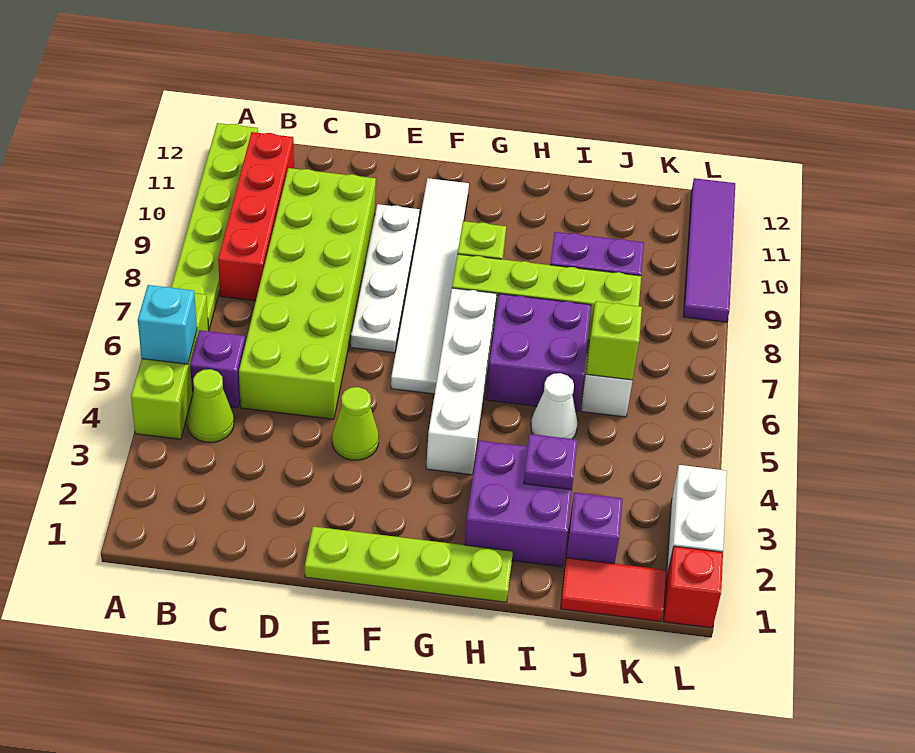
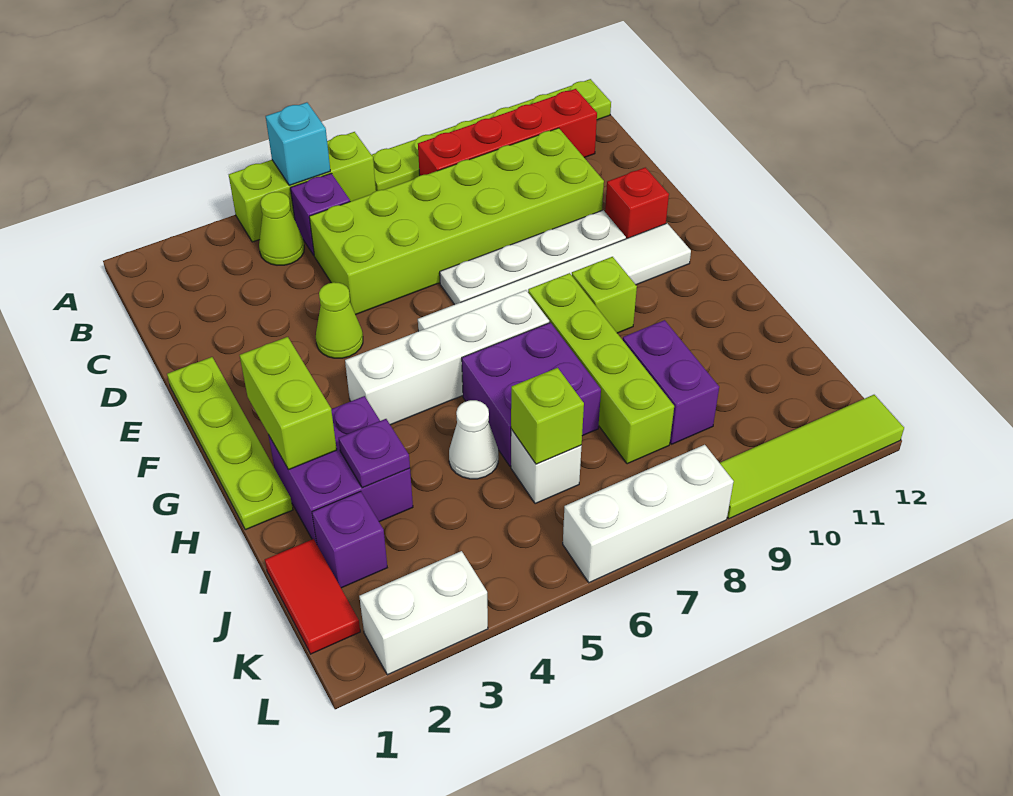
none -> lime brick G2:H2 level 2
red brick L1 level 1 -> red brick E11 level 1
none -> white brick L6:L8 level 1
purple tile L9:L12 level 1 -> lime tile L9:L12 level 1

